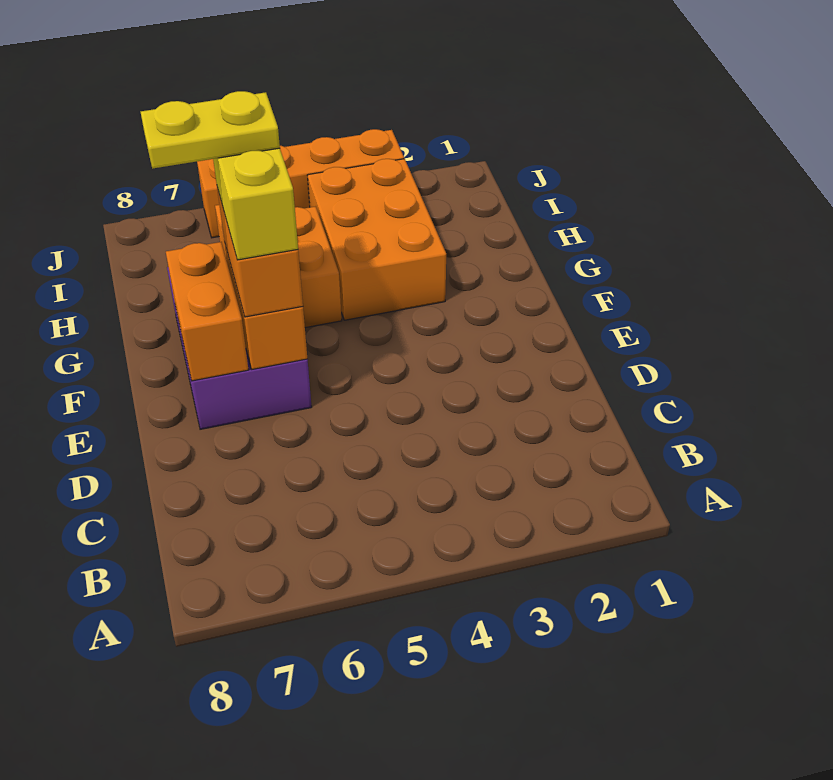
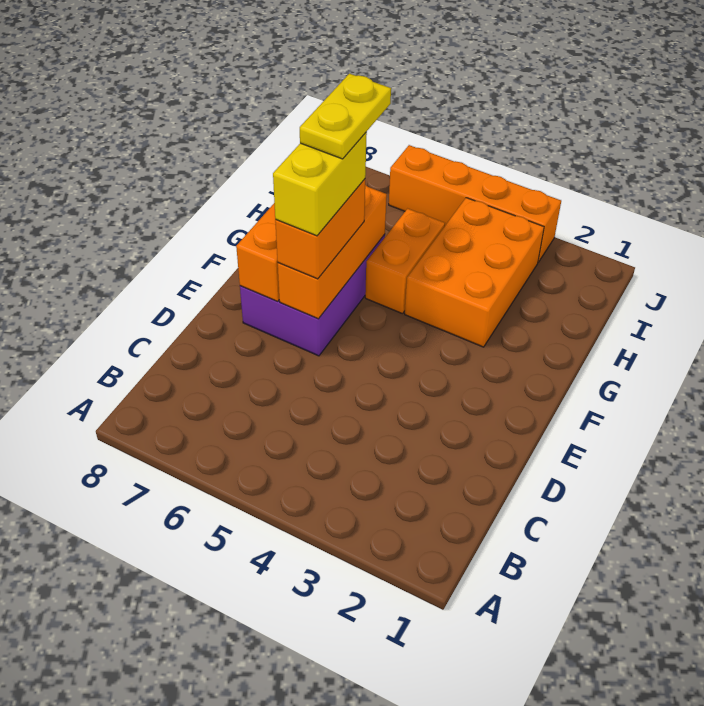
yellow plate F6:F7 level 5 -> yellow plate F6:G6 level 5

